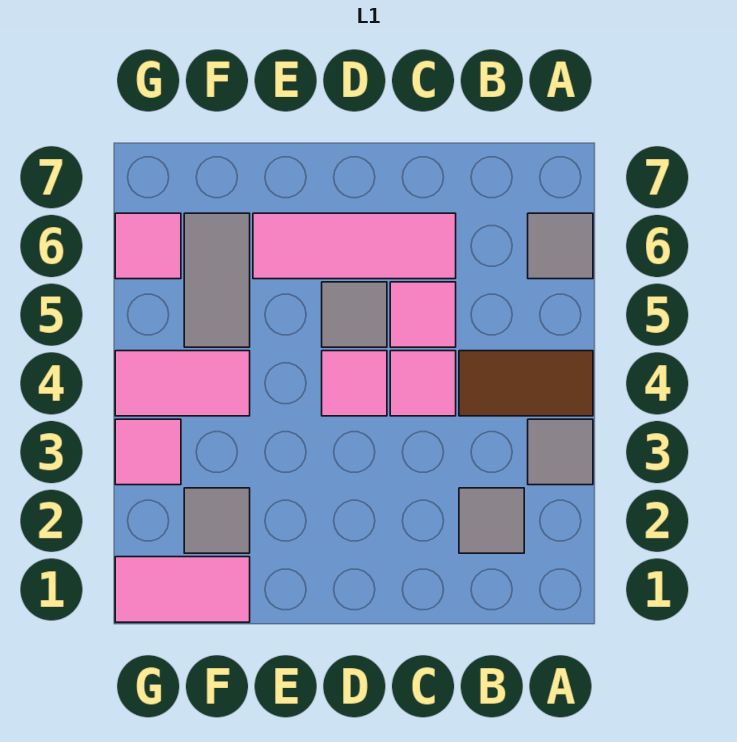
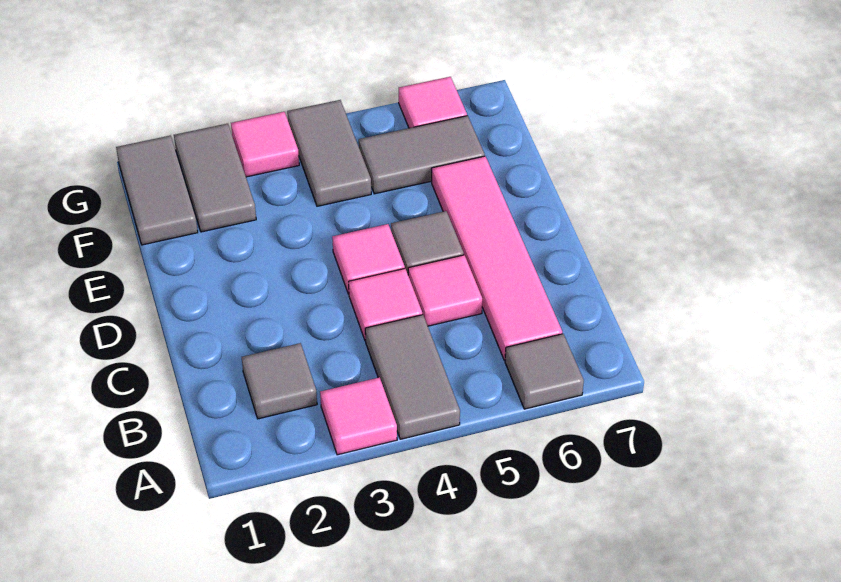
grey tile A3 level 1 -> pink tile A3 level 1
brown tile A4:B4 level 1 -> grey tile A4:B4 level 1
pink tile C6:E6 level 1 -> pink tile B6:E6 level 1
pink tile F1:G1 level 1 -> grey tile F1:G1 level 1
grey tile F2 level 1 -> grey tile F2:G2 level 1
pink tile F4:G4 level 1 -> grey tile F4:G4 level 1

